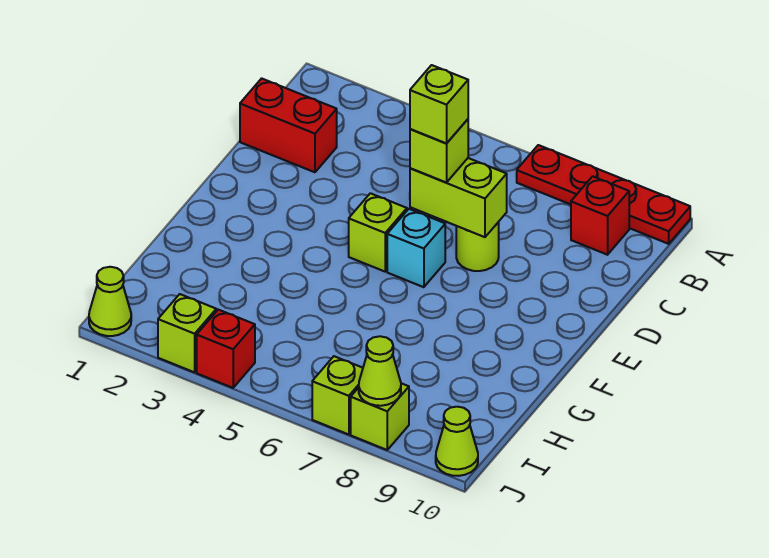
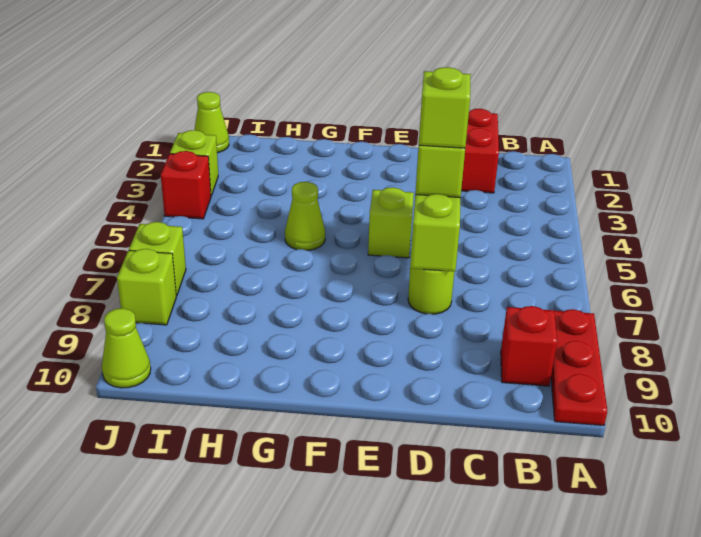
red plate A7:A10 level 1 -> red plate A8:A10 level 1
cyan brick E6 level 1 -> none
lime cone J8 level 2 -> lime cone G5 level 1

